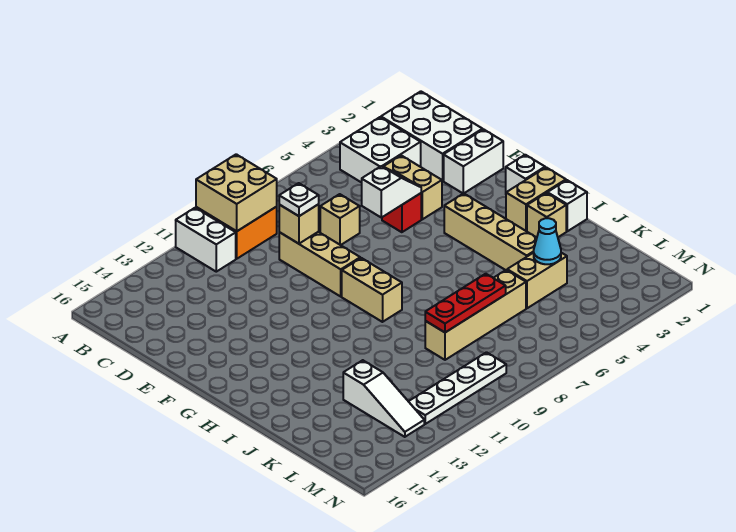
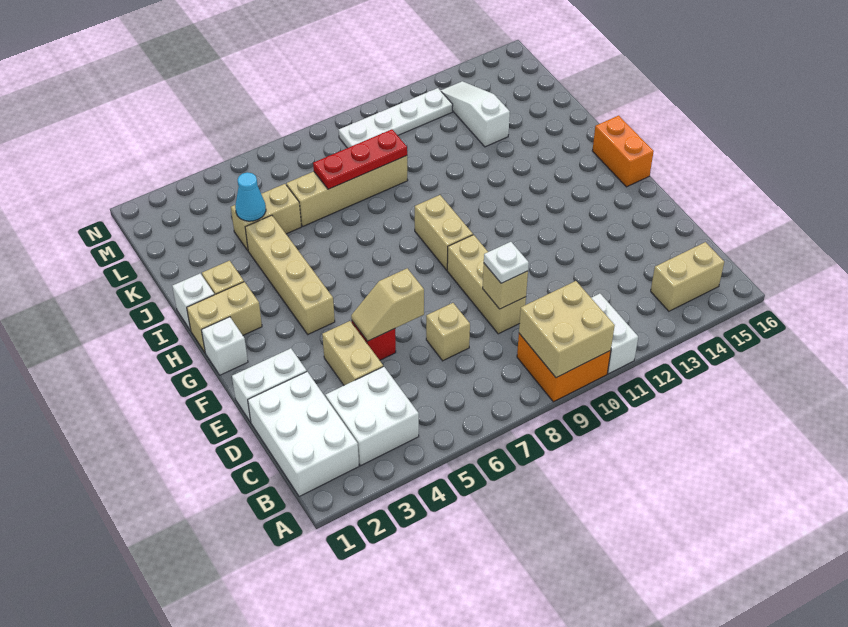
none -> tan brick B14:B15 level 1
white slope E5:E6 level 2 top 6 -> tan slope E5:E6 level 2 top 6
none -> orange brick G16:H16 level 1

